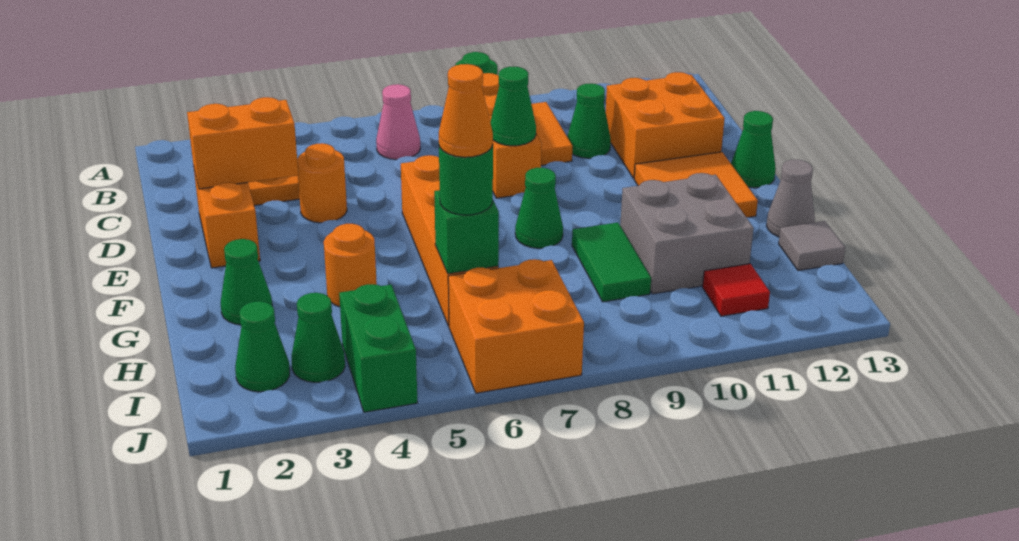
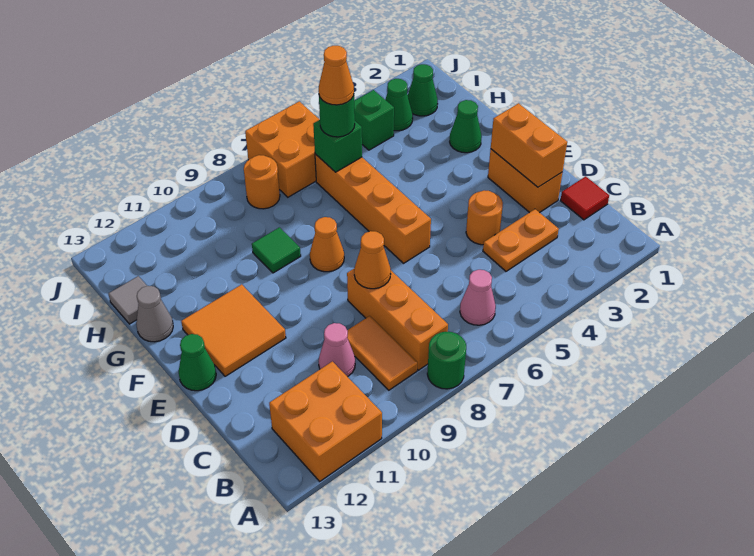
green cone C10 level 1 -> pink cone C10 level 1
orange brick C11:D12 level 1 -> orange brick A11:B12 level 1
orange brick D2:D3 level 2 -> orange brick D2:E2 level 2
green cone D8 level 2 -> orange cone D8 level 2
green cone F8 level 1 -> orange cone F8 level 1
orange round brick G4 level 1 -> orange round brick I8 level 1
green tile G9:H9 level 1 -> green tile G9 level 1
grey brick G10:H11 level 1 -> none
green brick I4:J4 level 1 -> green brick I4 level 1
red tile I11 level 1 -> red tile C1 level 1

